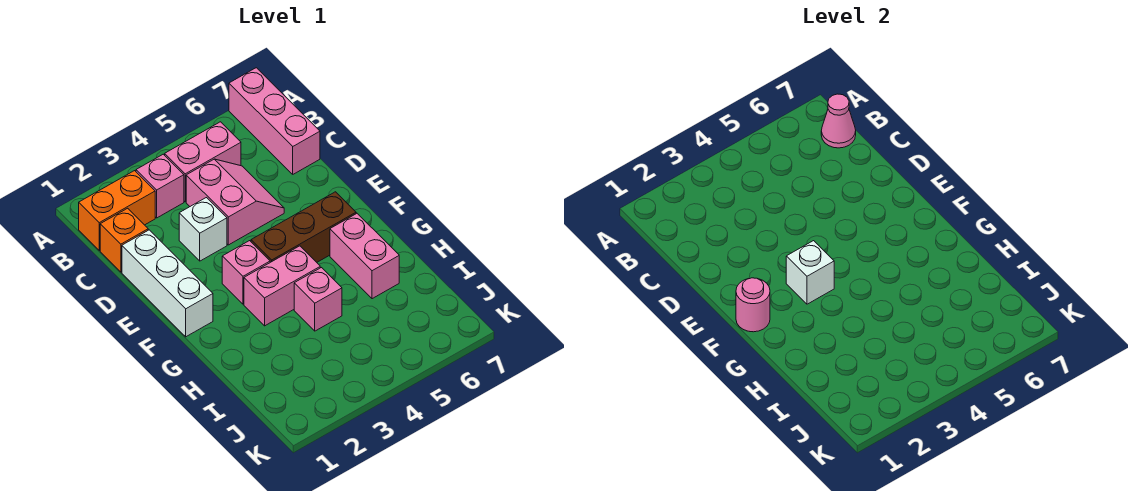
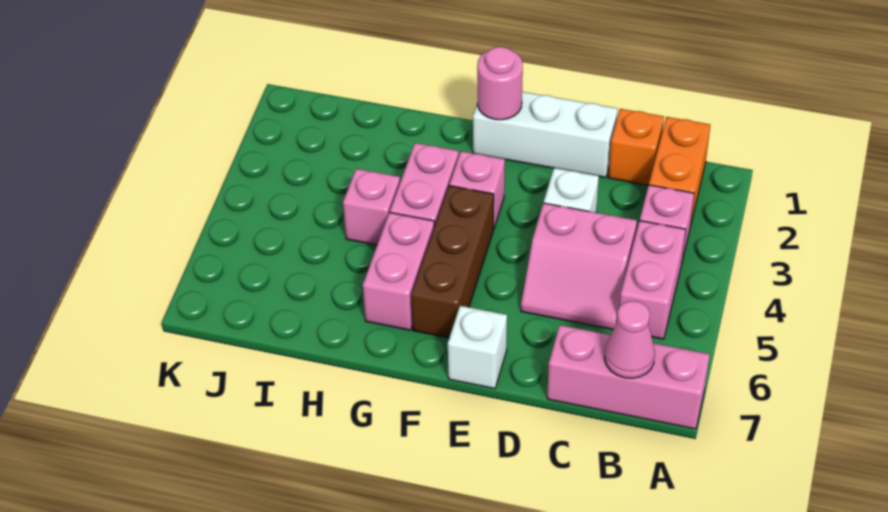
white brick F3 level 2 -> white brick E7 level 1
pink brick G6:H6 level 1 -> pink brick G5:G6 level 1

